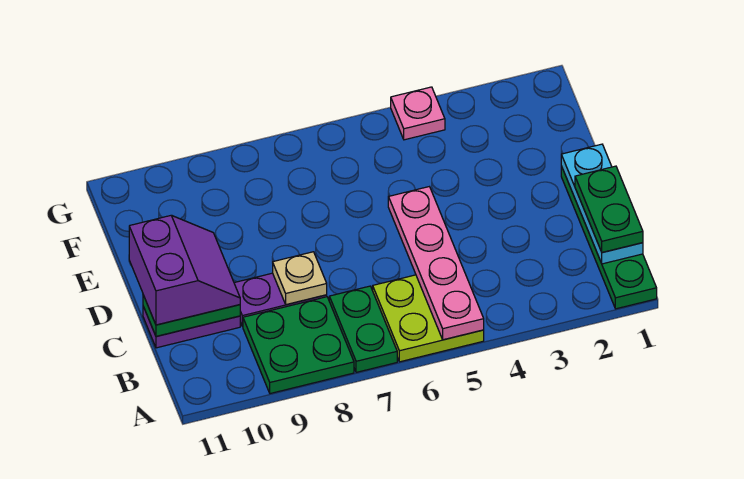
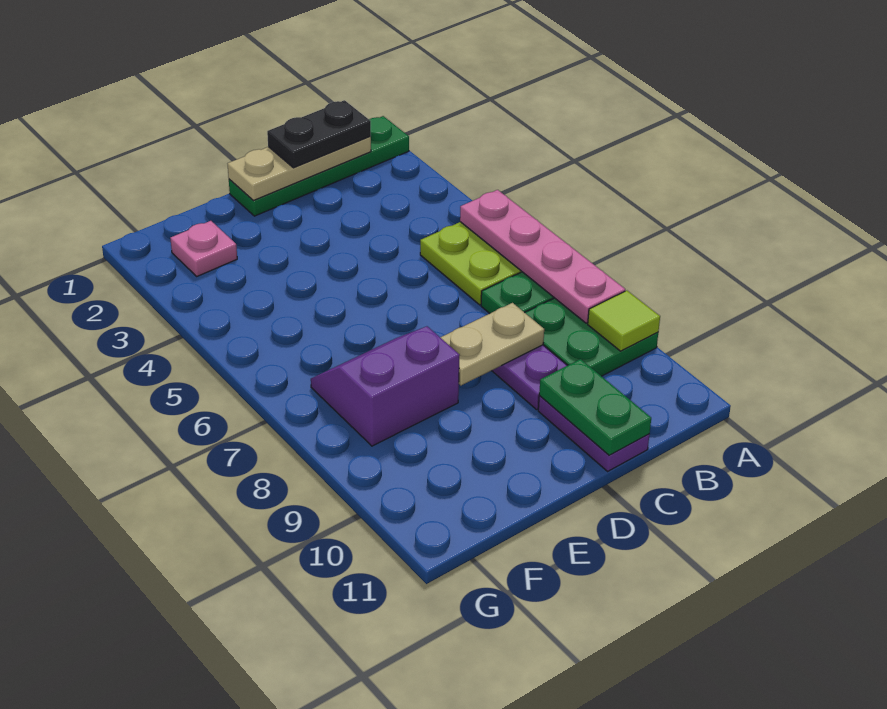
pink plate A5:D5 level 2 -> pink plate A5:A8 level 2
none -> lime tile A9 level 2
cyan plate B1:D1 level 2 -> tan plate B1:D1 level 2
green plate B1:C1 level 3 -> black plate B1:C1 level 3
tan plate C8 level 2 -> tan plate C8:D8 level 2
purple slope C10:D11 level 3 top 11 -> purple slope E7:F8 level 1 top 8
pink plate G4 level 1 -> pink plate F2 level 1

